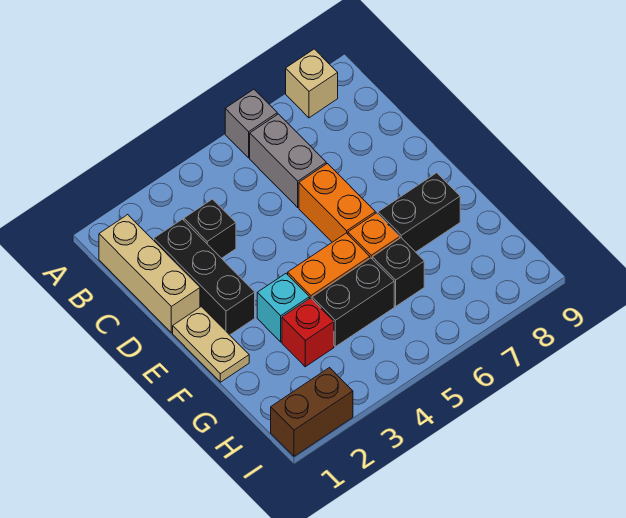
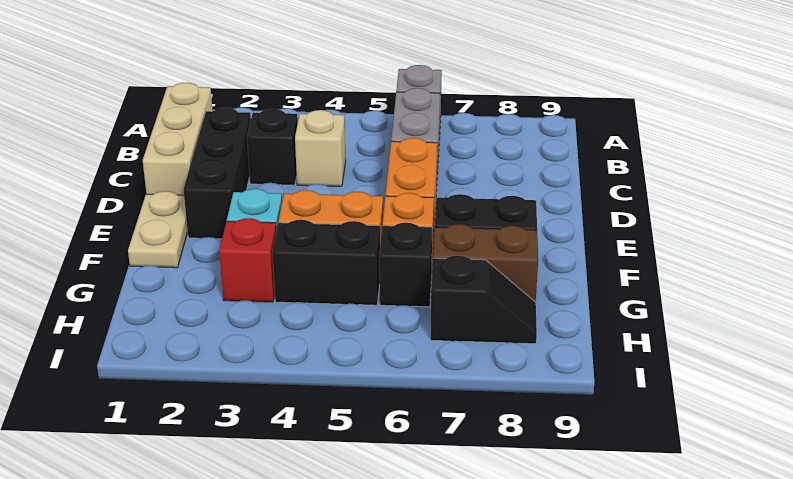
tan brick A8 level 1 -> tan brick C4 level 1
none -> black slope H7:H8 level 1 top 7
brown brick I1:I2 level 1 -> brown brick G7:G8 level 1

